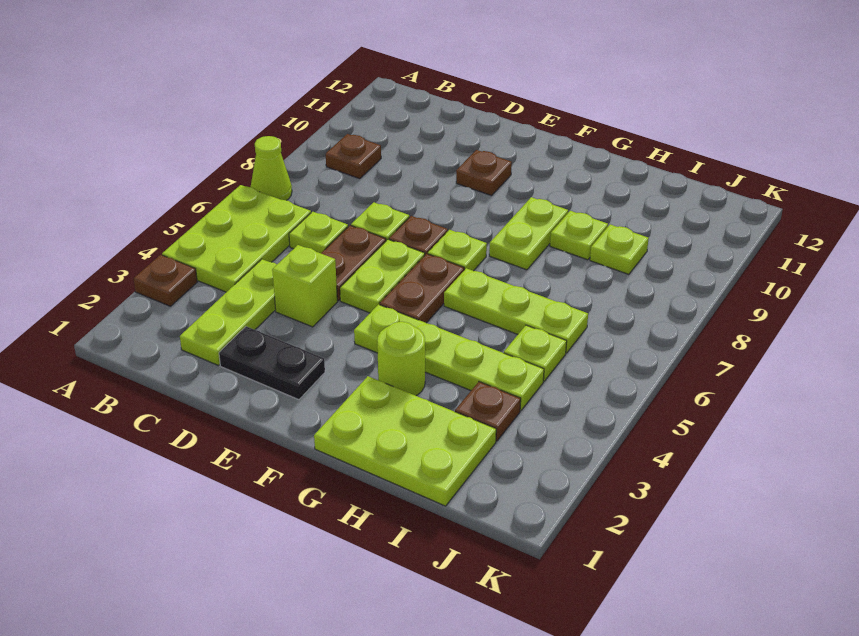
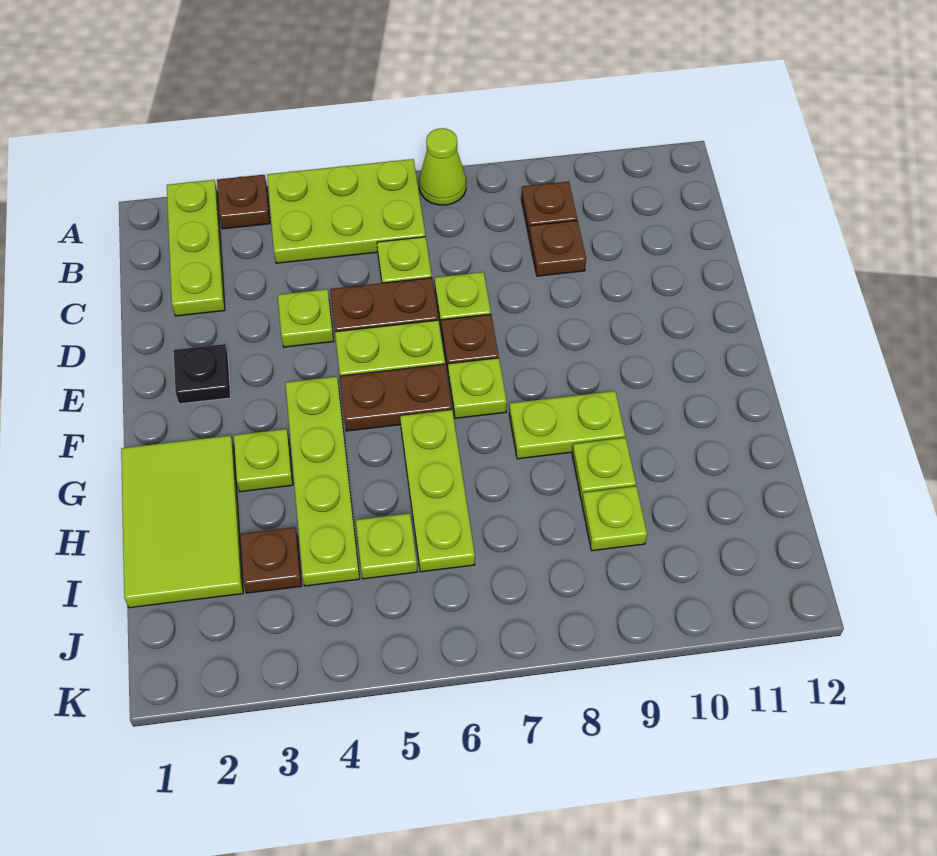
lime plate C2:C4 level 1 -> lime plate A2:C2 level 1
black plate D2:E2 level 1 -> black plate E2 level 1
lime brick D4 level 1 -> lime plate D4 level 1
brown plate E10 level 1 -> brown plate C9 level 1
lime plate G1:I2 level 1 -> lime tile G1:I2 level 1
lime round brick G3 level 1 -> lime plate G3 level 1

